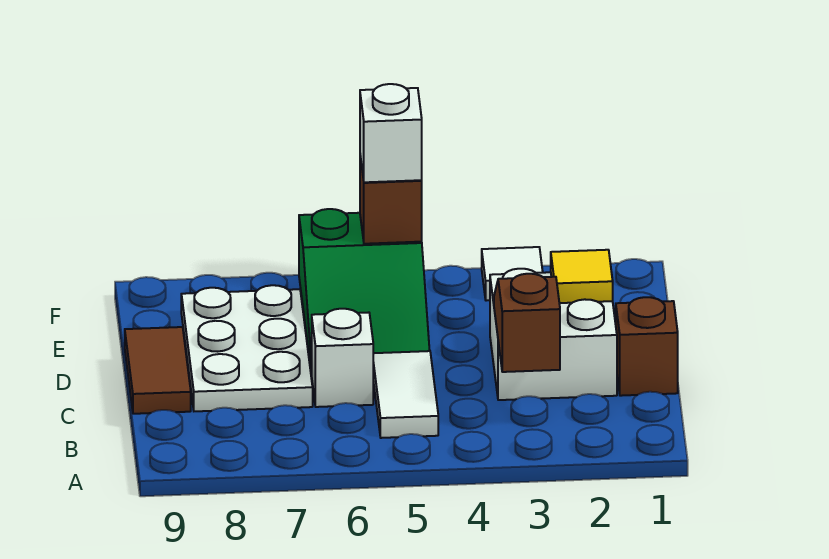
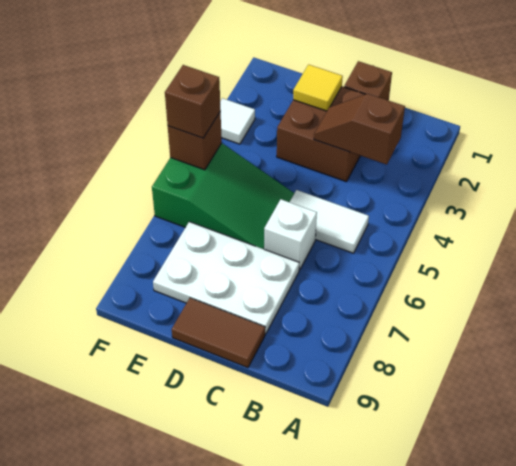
white brick C2:D3 level 1 -> brown brick C2:D3 level 1
white brick F5 level 3 -> brown brick F5 level 3

